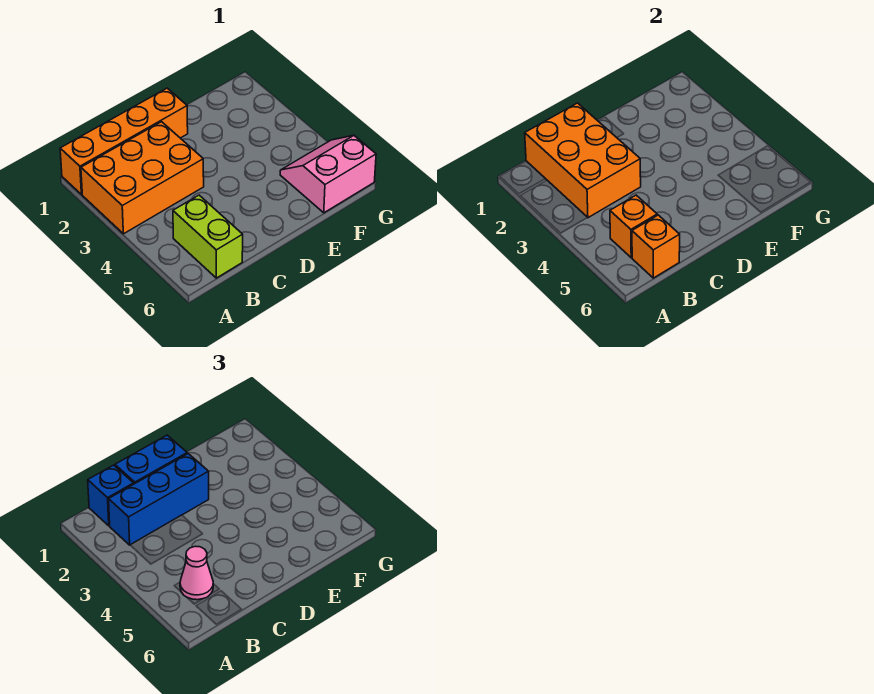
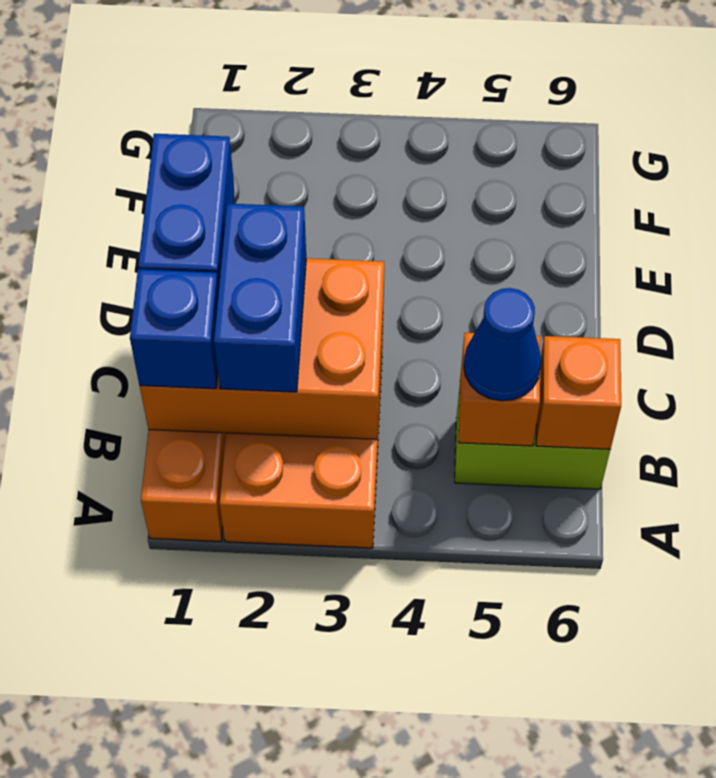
blue brick B2:D2 level 3 -> blue brick B2:C2 level 3
pink cone B5 level 3 -> blue cone B5 level 3
pink slope F5:G6 level 1 top 6 -> none

